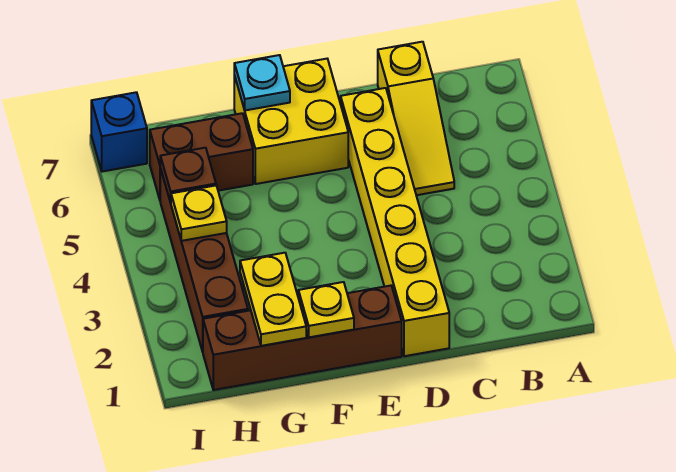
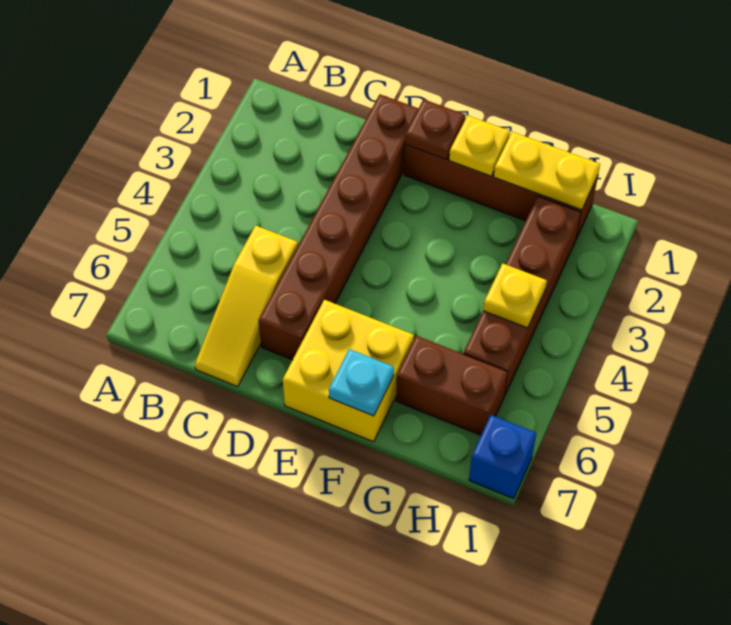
yellow slope C5:C7 level 1 top 7 -> yellow slope C5:C7 level 1 top 5
yellow brick D1:D6 level 1 -> brown brick D1:D6 level 1
yellow plate G1:G2 level 2 -> yellow plate G1:H1 level 2
brown plate H5 level 2 -> brown plate E1 level 2

